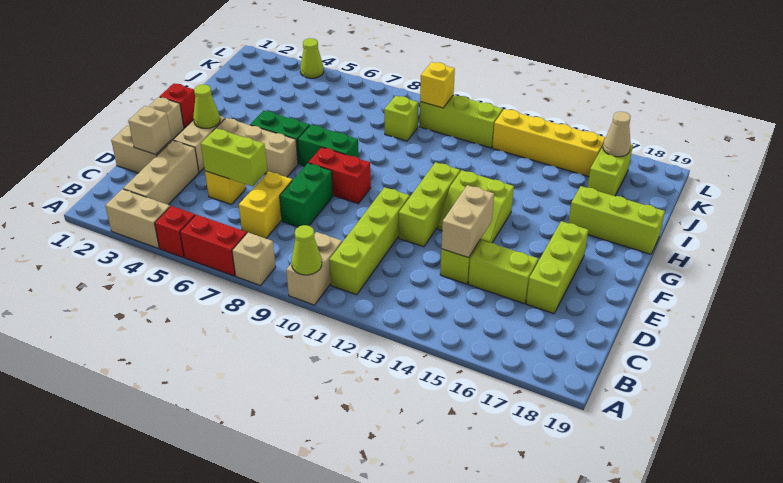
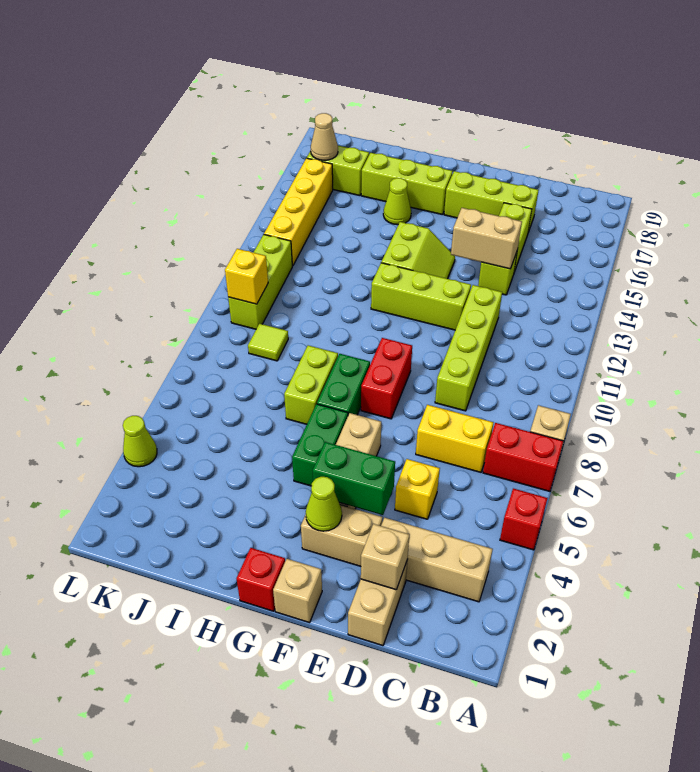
tan brick A3:A4 level 1 -> none
red brick A6:A7 level 1 -> red brick A7:B7 level 1
tan brick A10:B10 level 1 -> none
lime cone A10 level 2 -> lime cone H16 level 1
lime brick B11:E11 level 1 -> lime brick D9:D12 level 1
lime brick D5:D6 level 2 -> lime brick H7:H8 level 1
green brick D8:E8 level 1 -> green brick E4:F4 level 2
lime brick H17:H19 level 1 -> lime brick G17:I17 level 1
lime brick J9 level 1 -> lime tile J9 level 1

